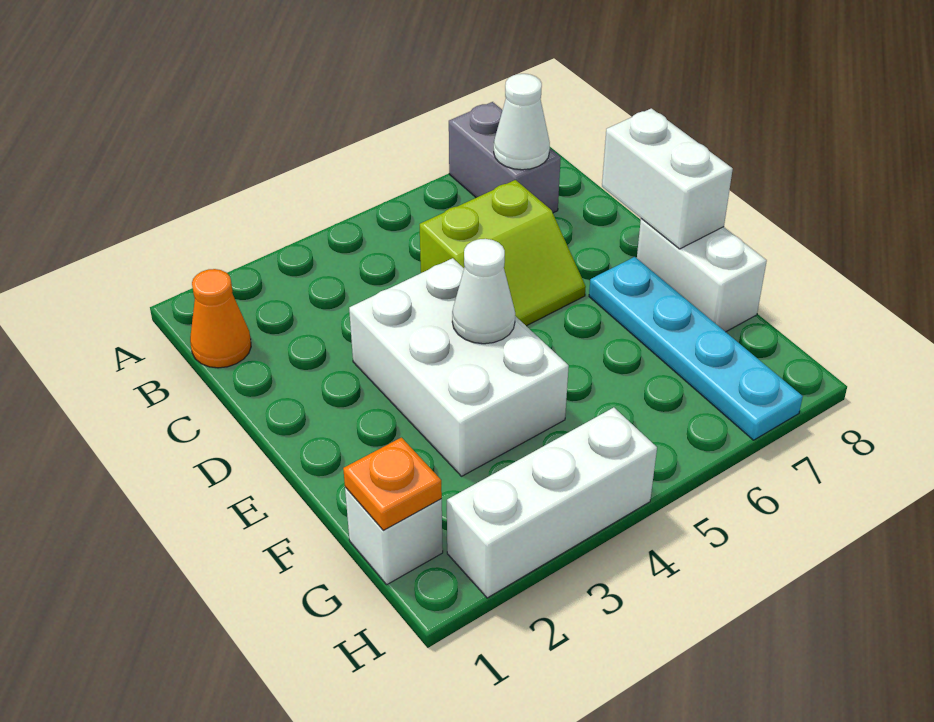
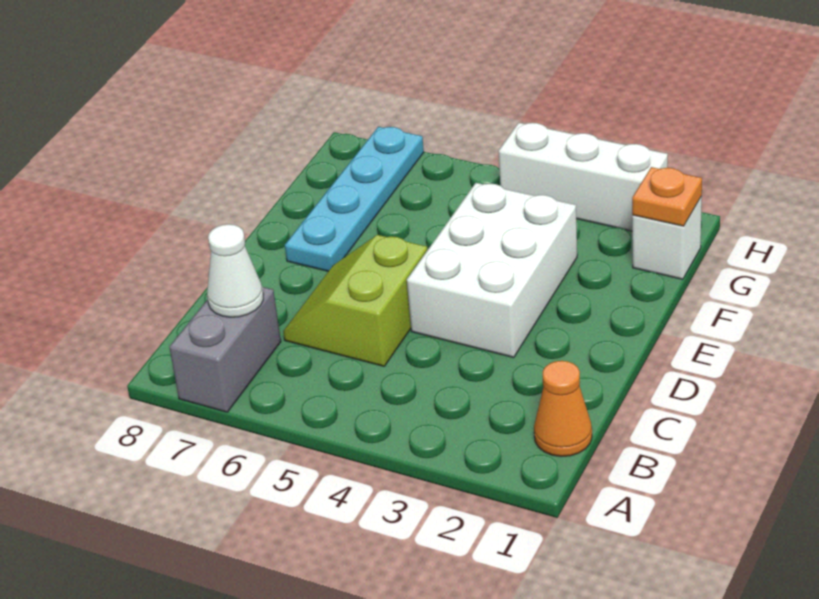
lime slope C5:D6 level 1 top C -> lime slope C5:D6 level 1 top 5
white brick D8:E8 level 2 -> none
white cone E4 level 2 -> none
white brick E8:F8 level 1 -> none

